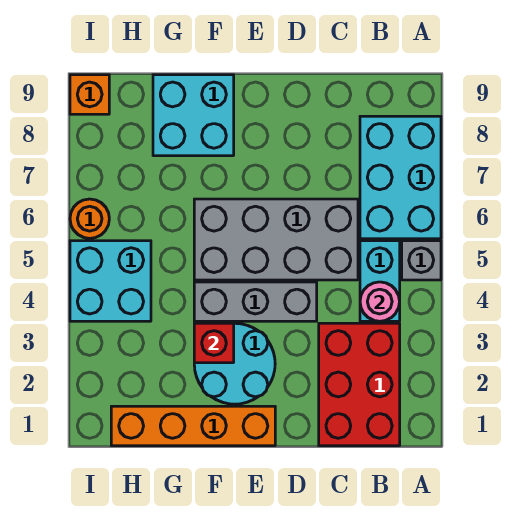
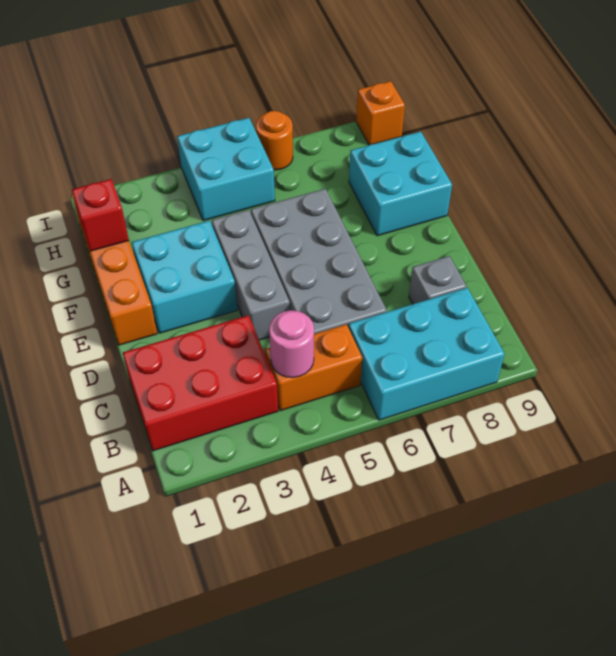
grey brick A5 level 1 -> grey brick C8 level 1
cyan brick B4:B5 level 1 -> orange brick B4:B5 level 1
cyan round brick E2:F3 level 1 -> cyan brick E2:F3 level 1
red brick F3 level 2 -> red brick G1 level 2

